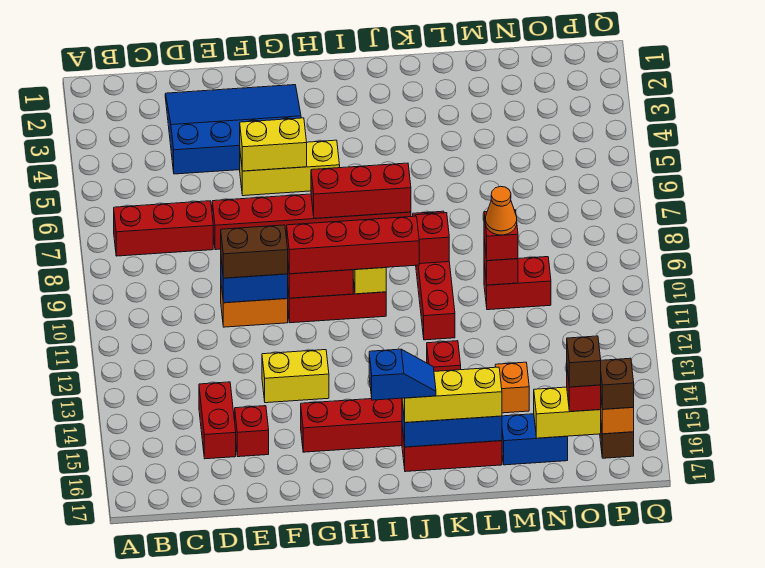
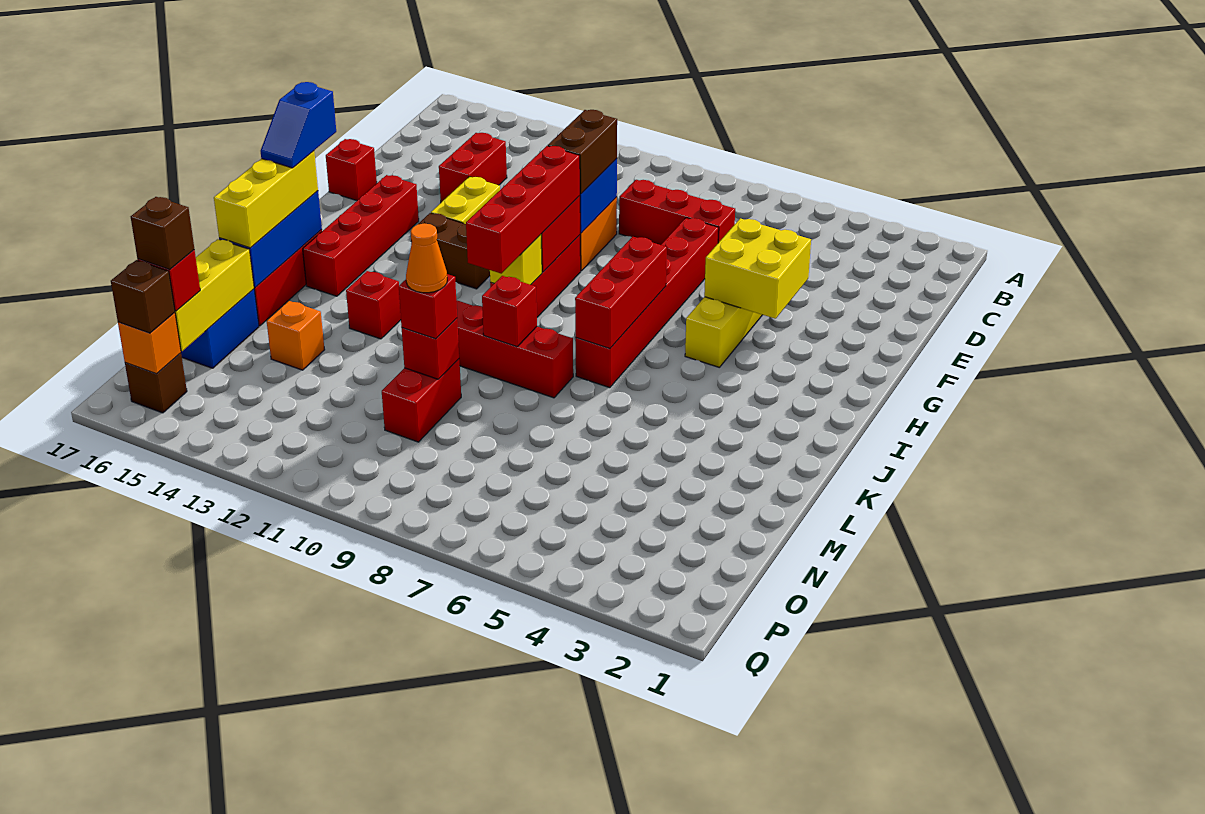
red brick B7:D7 level 1 -> red brick D7:D9 level 1
blue slope D2:G4 level 1 top 4 -> none
red brick D14:D15 level 1 -> red brick D14:E14 level 1
red brick E15 level 1 -> red brick F17 level 1
yellow brick F5:G5 level 2 -> yellow brick F4:G5 level 2
none -> brown brick H12:H13 level 1
yellow brick N16:O16 level 2 -> yellow brick M16:O16 level 2

